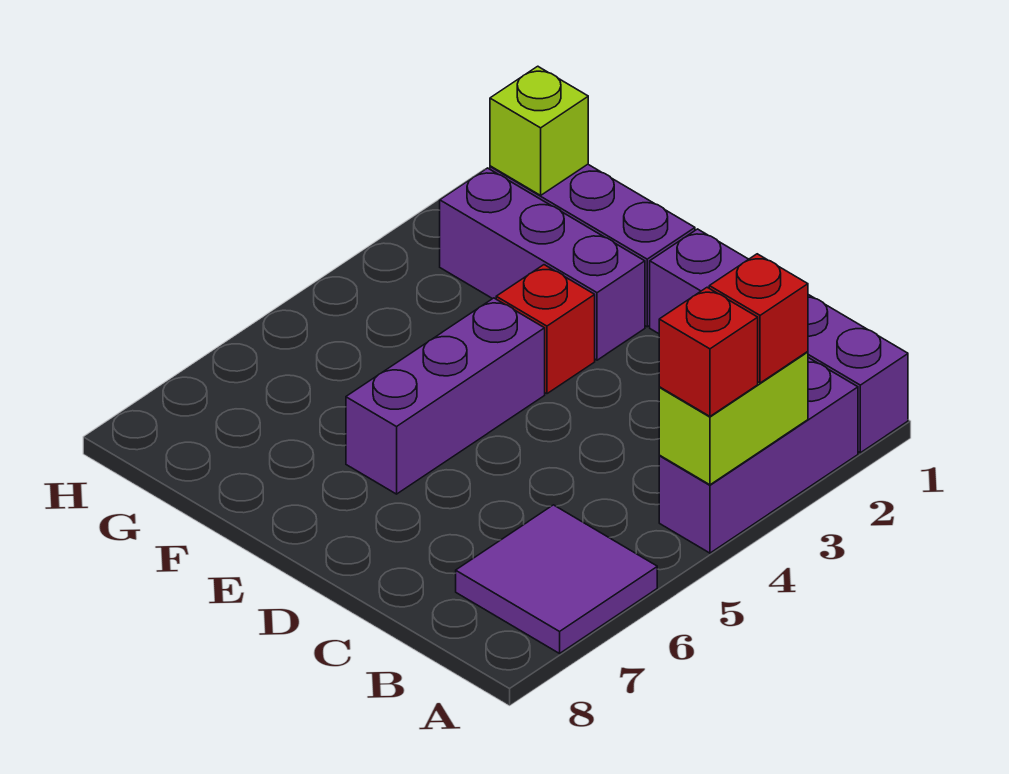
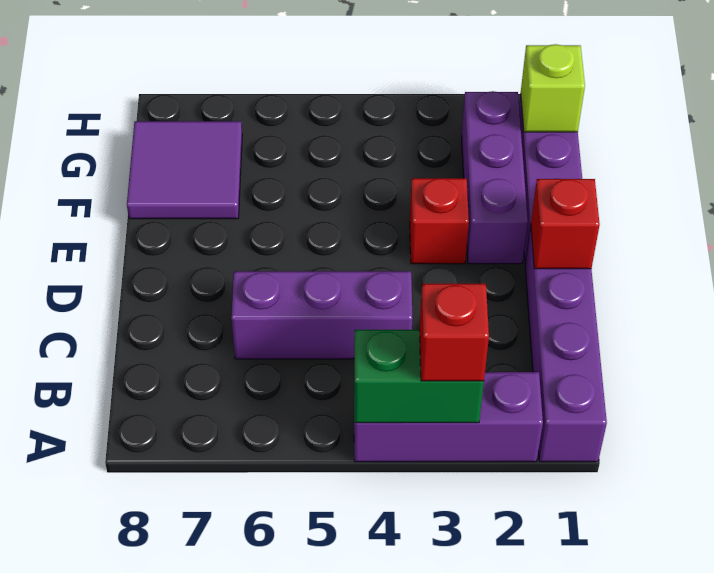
lime brick A3:A4 level 2 -> green brick A3:A4 level 2
red brick A4 level 3 -> red brick D1 level 2
purple tile A6:B7 level 1 -> purple tile F7:G8 level 1
purple brick E4:E6 level 1 -> purple brick C4:C6 level 1

